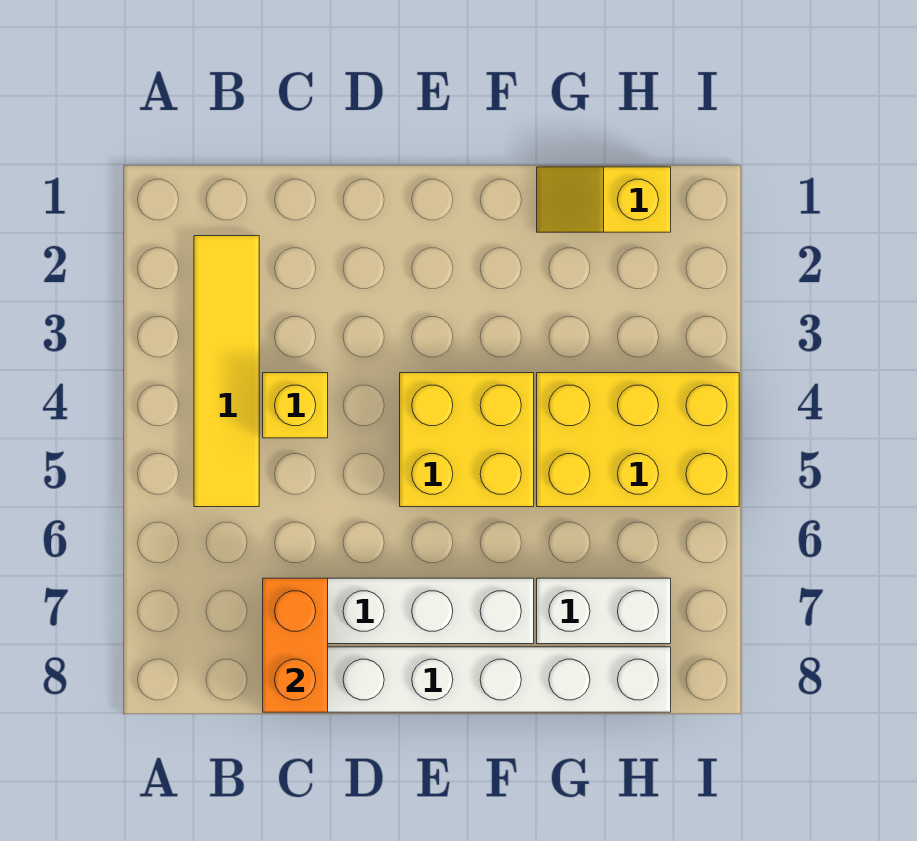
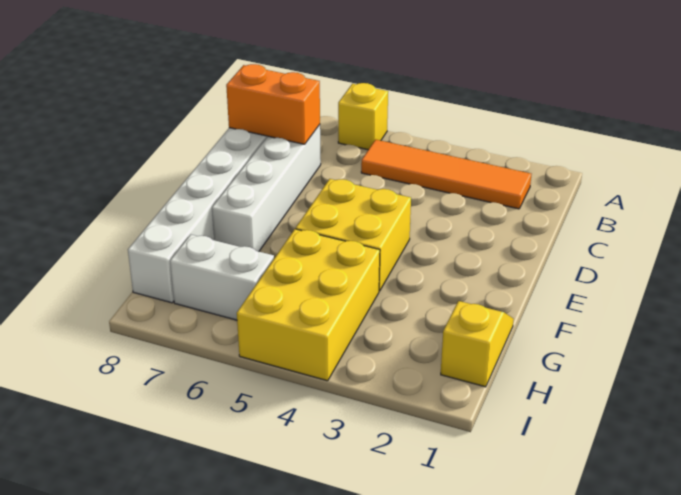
yellow tile B2:B5 level 1 -> orange tile B2:B5 level 1
yellow brick C4 level 1 -> yellow brick A6 level 1
white brick G7:H7 level 1 -> white brick H6:H7 level 1

